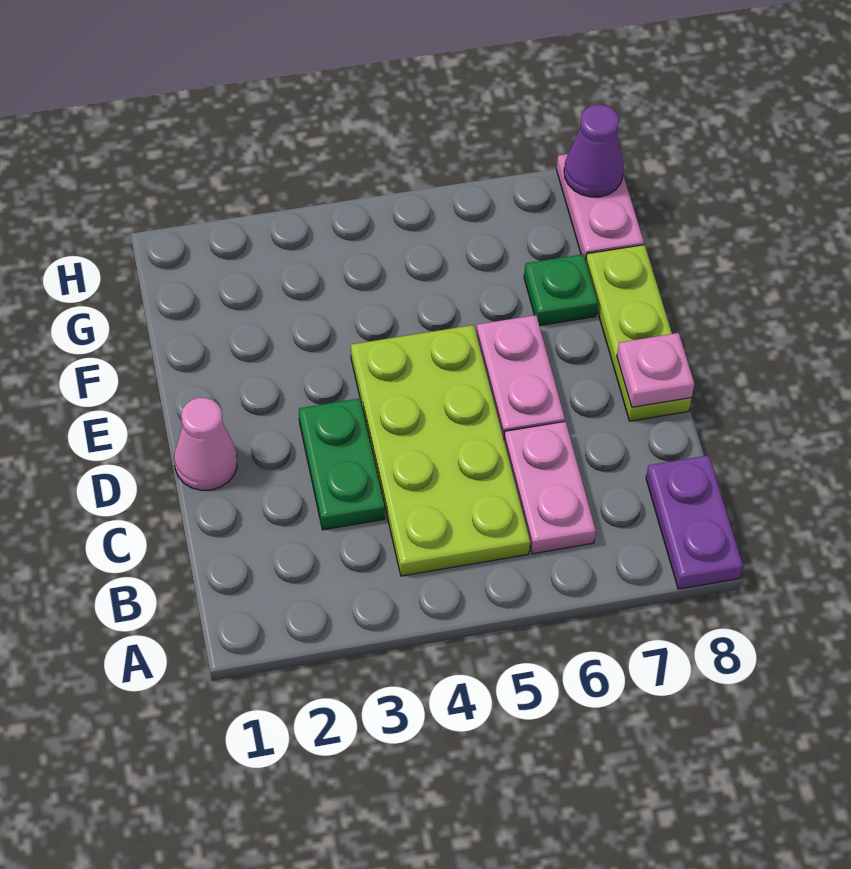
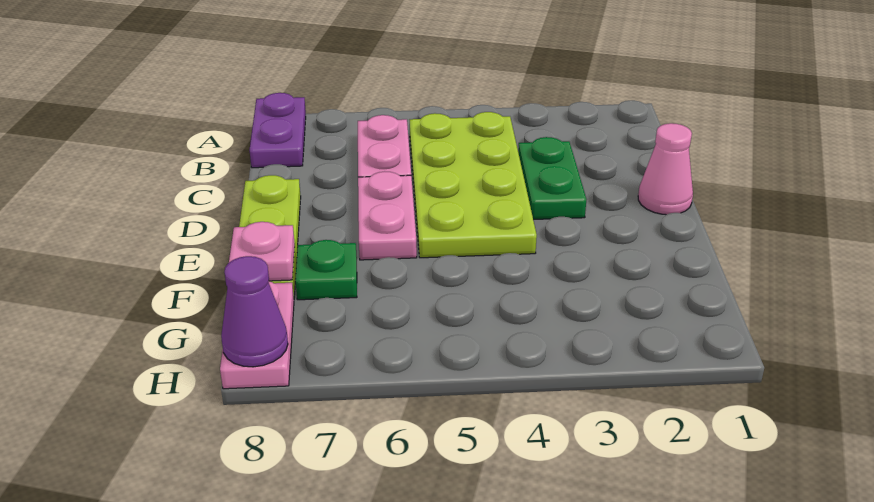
pink plate D8 level 2 -> pink plate F8 level 2

